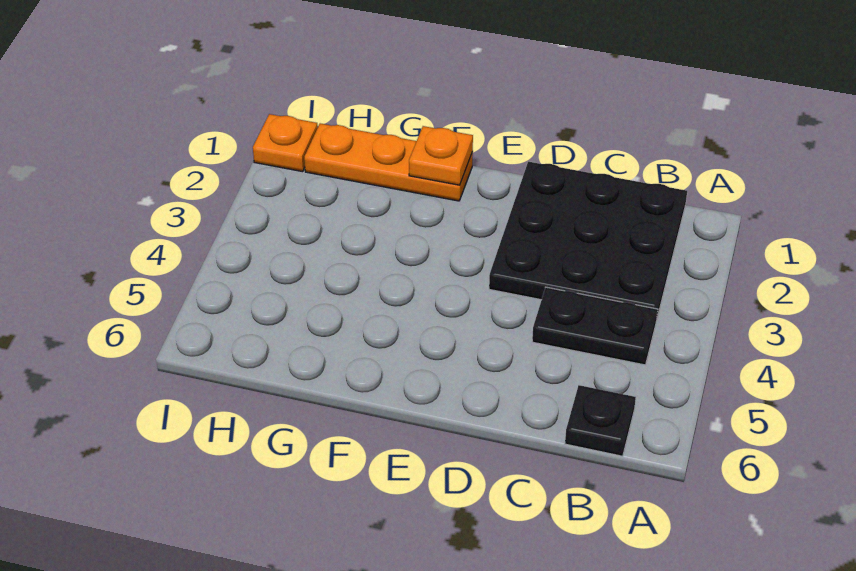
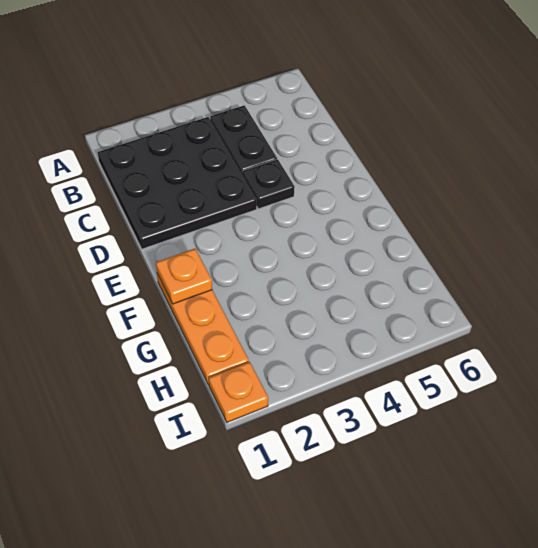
black plate B6 level 1 -> black plate D4 level 1

